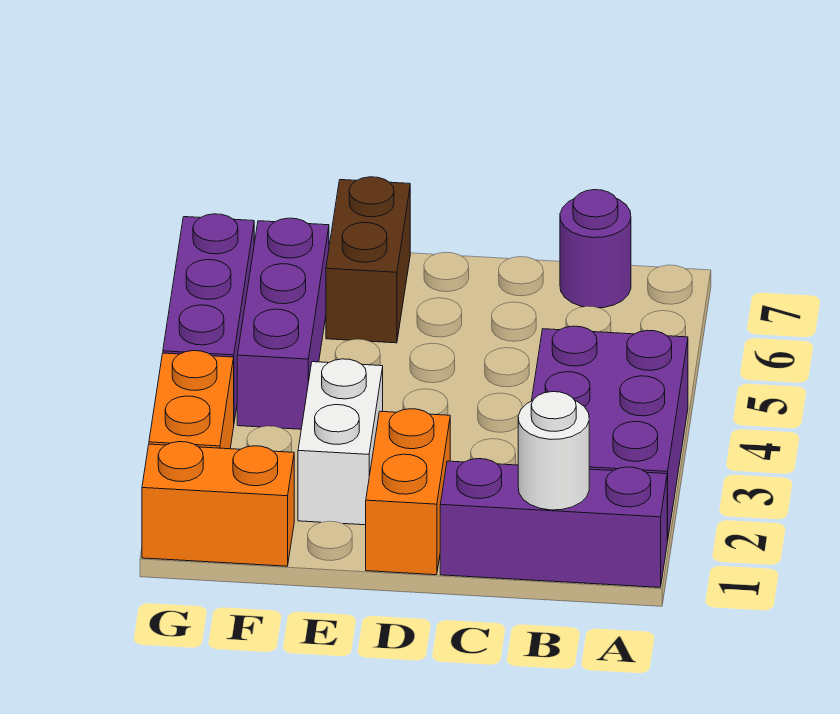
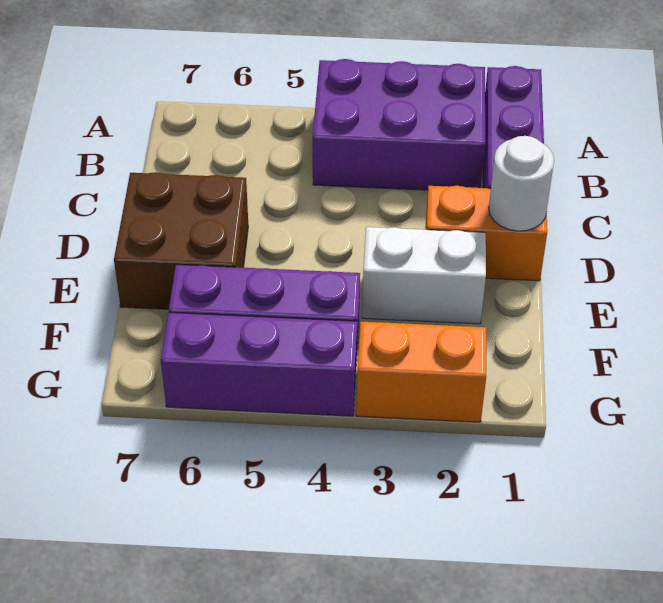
white round brick B1 level 2 -> white round brick D1 level 2
purple round brick B7 level 1 -> none
brown brick E6:E7 level 1 -> brown brick D6:E7 level 1
orange brick F1:G1 level 1 -> none

